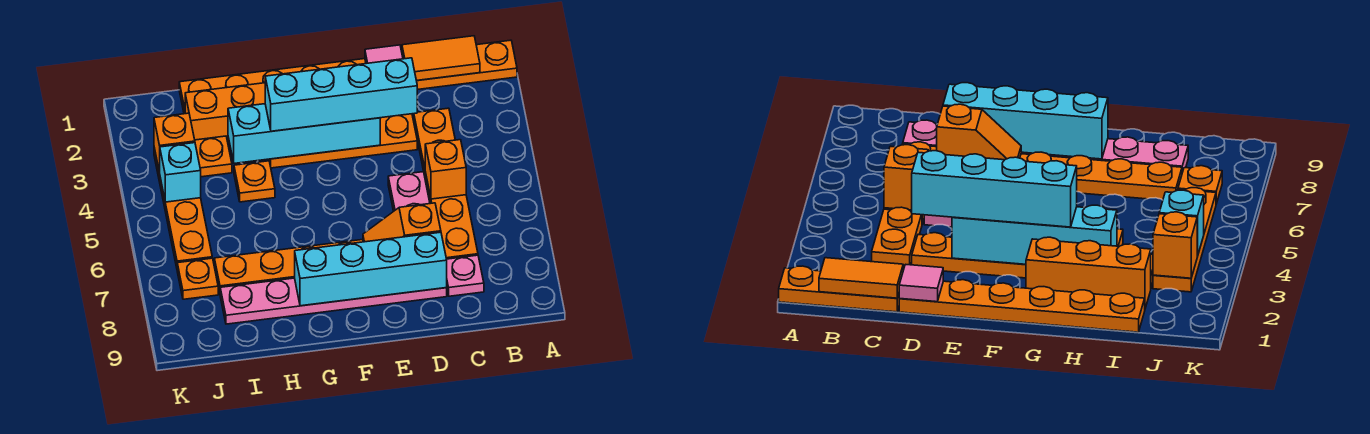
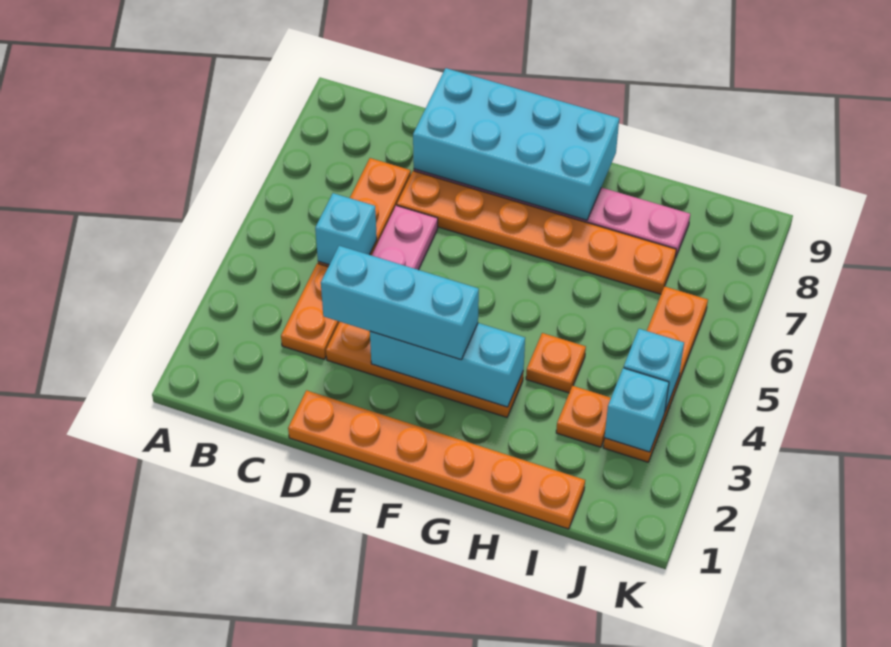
orange plate A1:C1 level 1 -> none
orange tile B1:C1 level 2 -> none
orange brick C5 level 2 -> cyan brick C5 level 2
pink plate C8 level 1 -> none
pink tile D1 level 2 -> none
cyan brick D3:G3 level 3 -> cyan brick D3:F3 level 3
orange slope D7:E7 level 2 top D -> none
cyan brick D8:G8 level 2 -> cyan brick D8:G9 level 2
cyan brick E3:H3 level 2 -> cyan brick E3:G3 level 2
orange brick G2:I2 level 1 -> none
orange brick J3 level 2 -> cyan brick J3 level 2
orange plate J7 level 1 -> none

